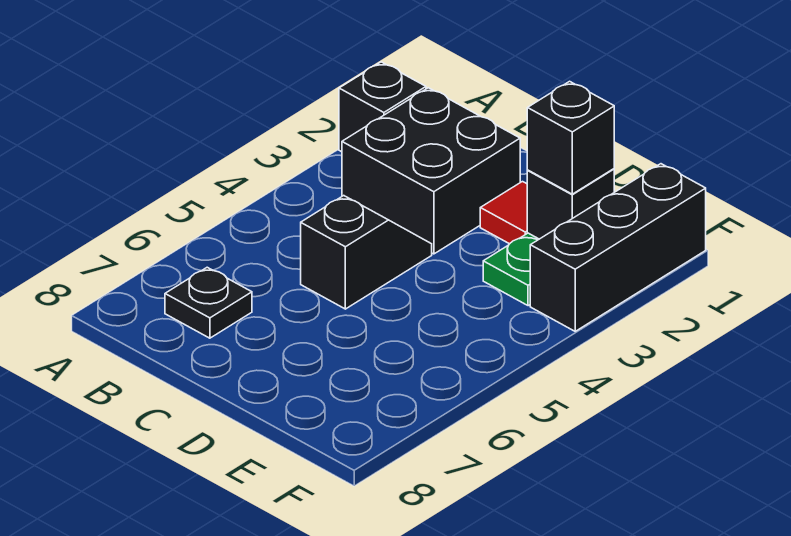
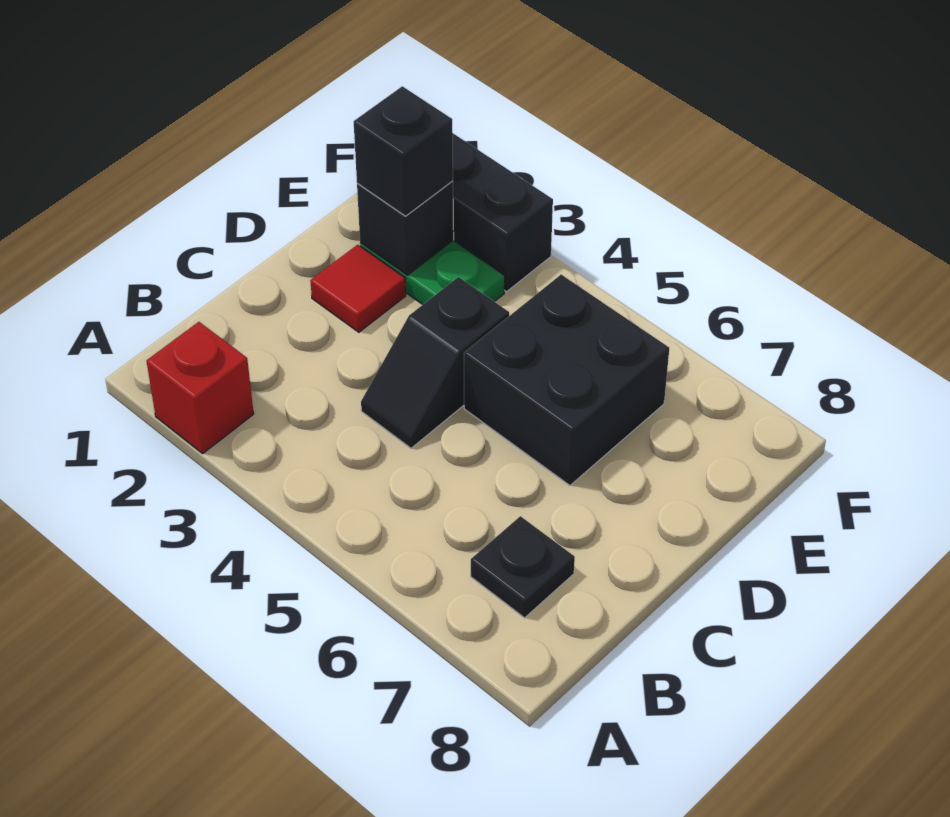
black brick A2 level 1 -> red brick A2 level 1
black brick B2:C3 level 1 -> black brick D5:E6 level 1
black slope C4:C5 level 1 top 5 -> black slope C4:D4 level 1 top D

